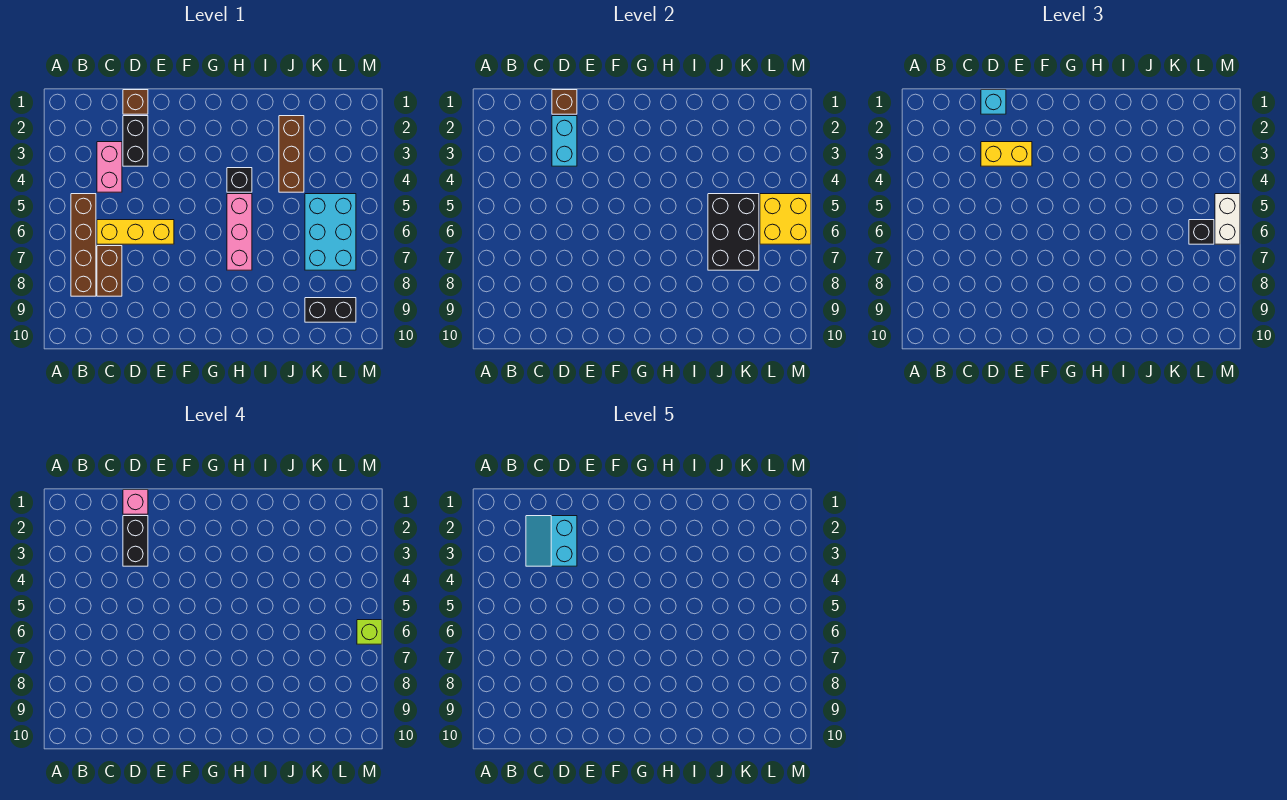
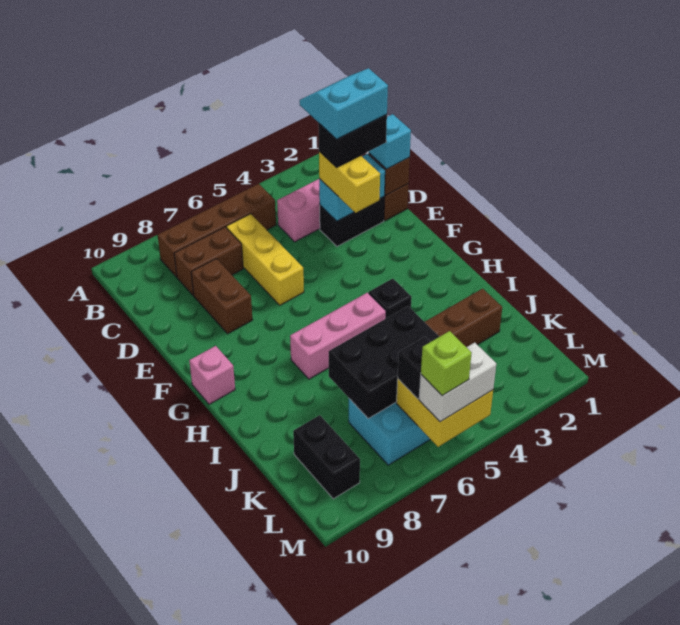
pink brick D1 level 4 -> pink brick G10 level 1
none -> brown brick D8:E8 level 1

